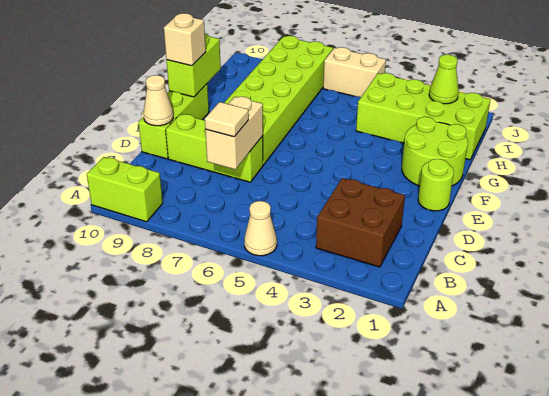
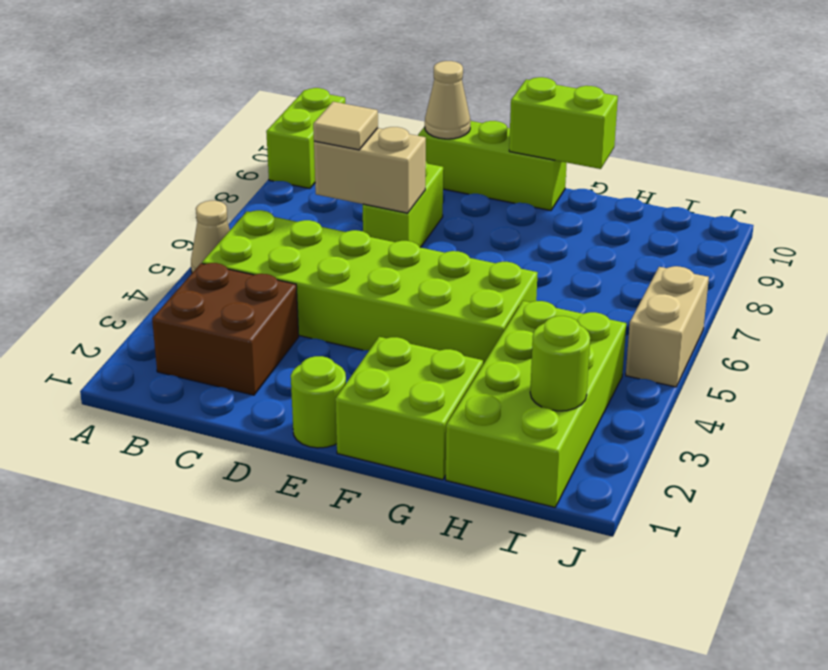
lime brick D7:D9 level 1 -> lime brick D7:D8 level 1
lime brick E7:J8 level 1 -> lime brick B4:G5 level 1
lime round brick F1:G2 level 1 -> lime brick F1:G2 level 1
tan brick F10 level 3 -> none
lime cone I2 level 2 -> lime round brick I2 level 2

